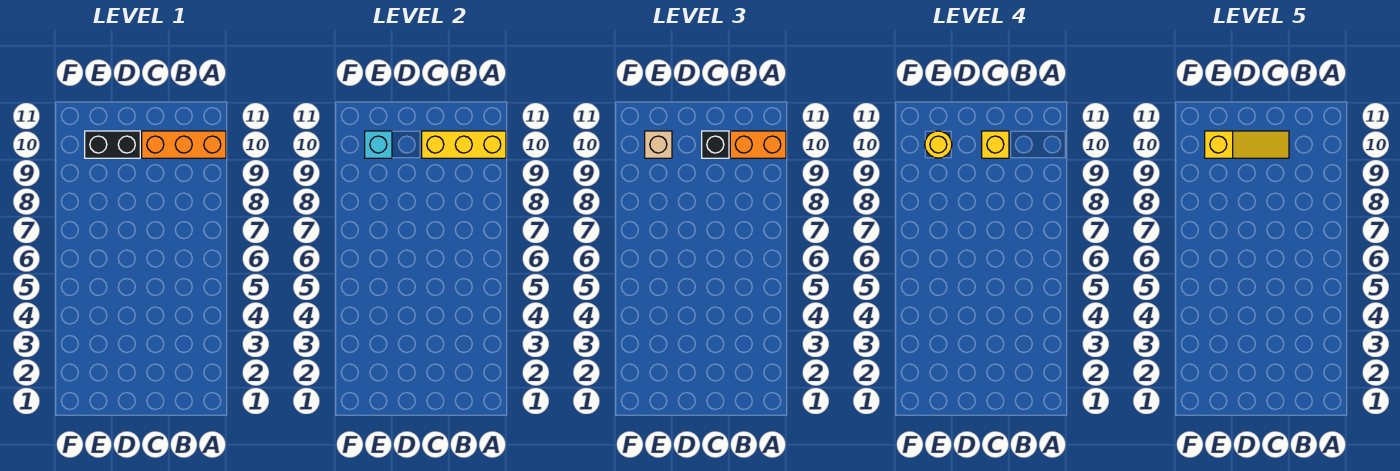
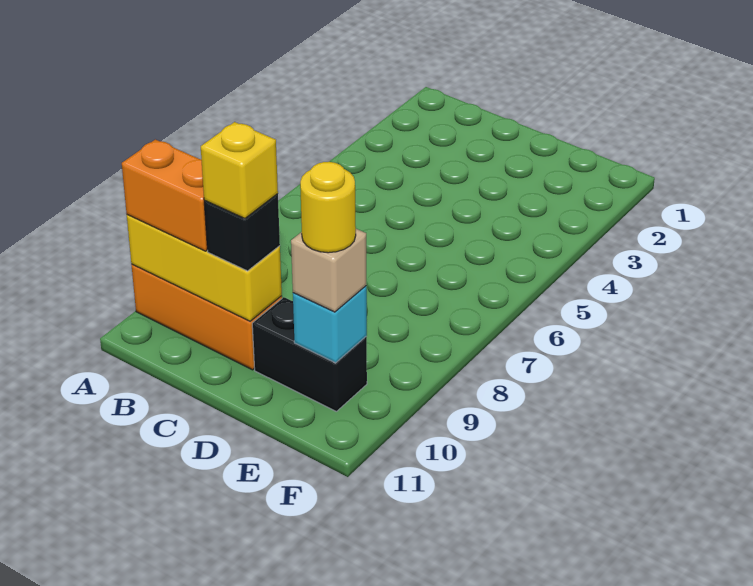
yellow slope C10:E10 level 5 top E -> none

